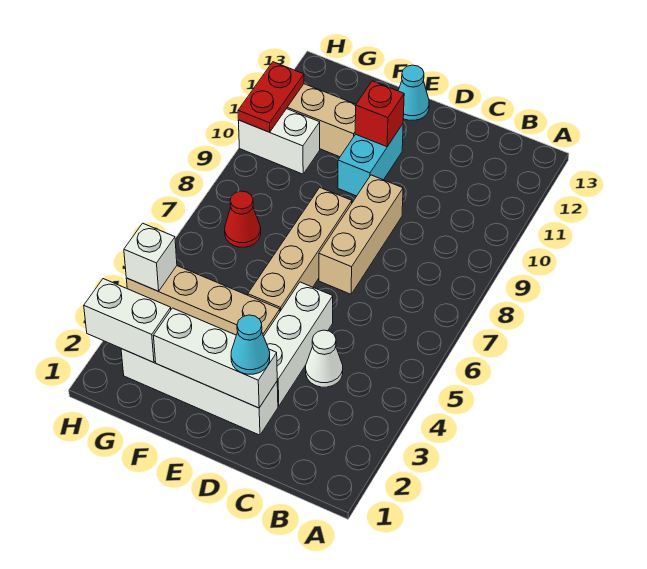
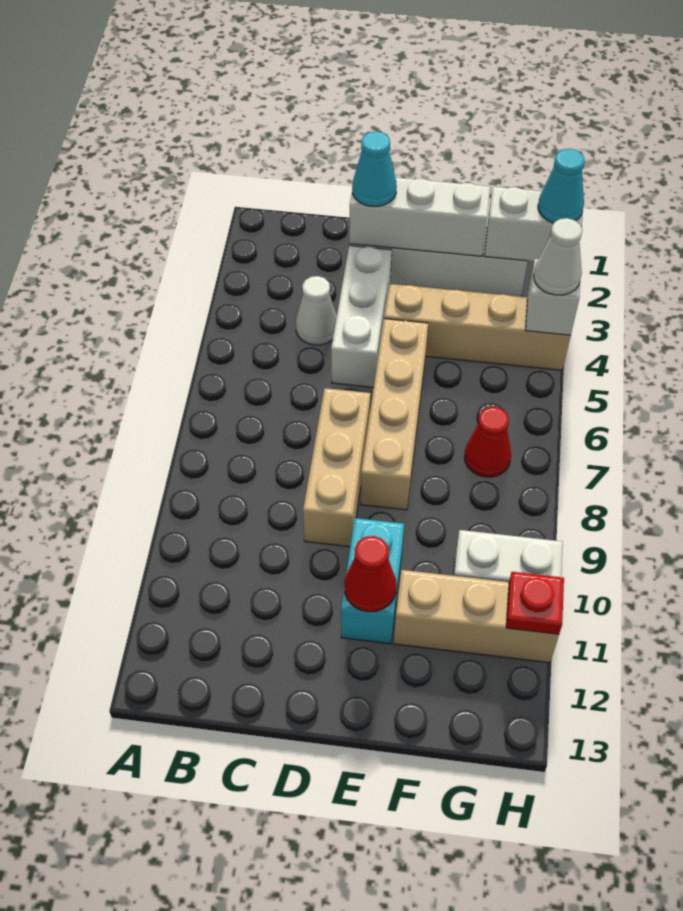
red brick E11 level 2 -> red cone E11 level 2
cyan cone E13 level 1 -> cyan cone H2 level 3
none -> white cone H4 level 3
red plate H10:H11 level 2 -> red plate H11 level 2

